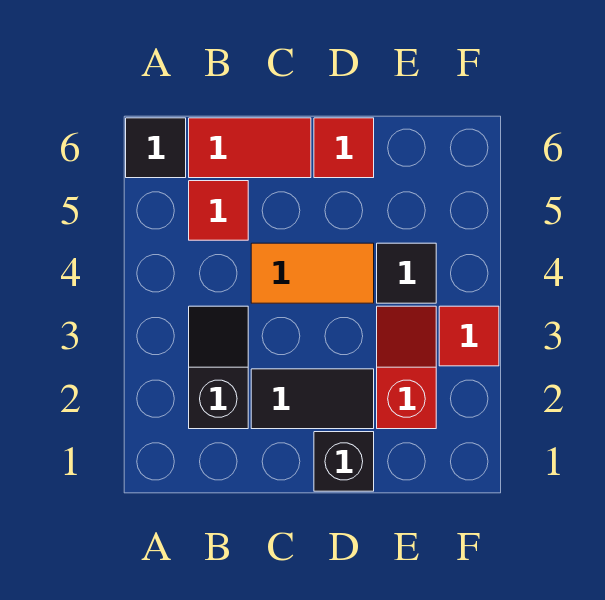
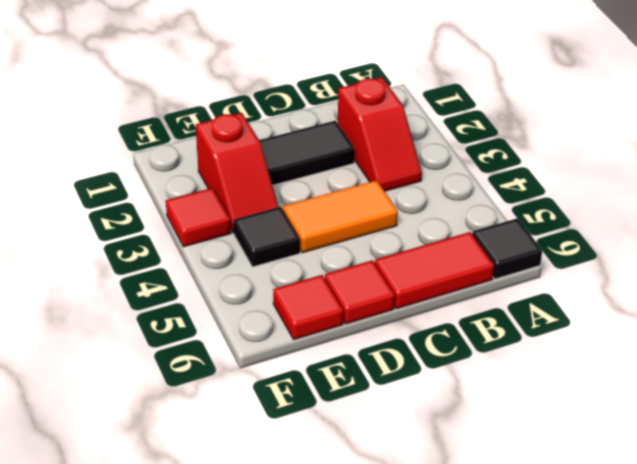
black slope B2:B3 level 1 top 2 -> red slope B2:B3 level 1 top 2
red tile B5 level 1 -> red tile E6 level 1
black brick D1 level 1 -> none

